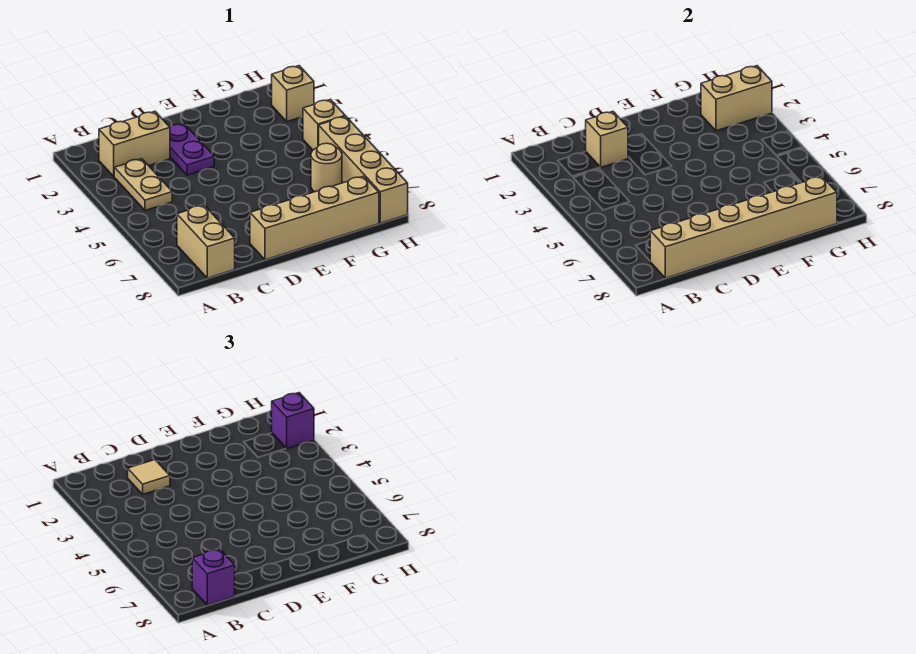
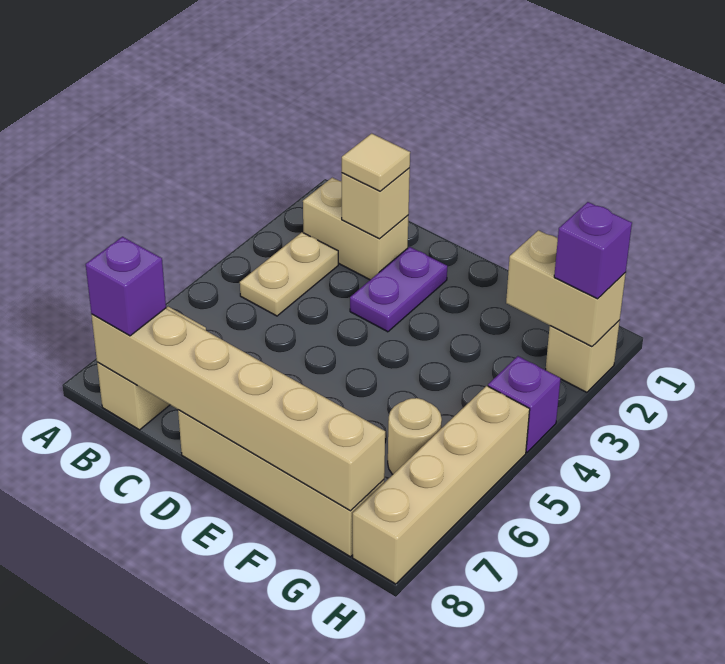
tan brick H4 level 1 -> purple brick H4 level 1

